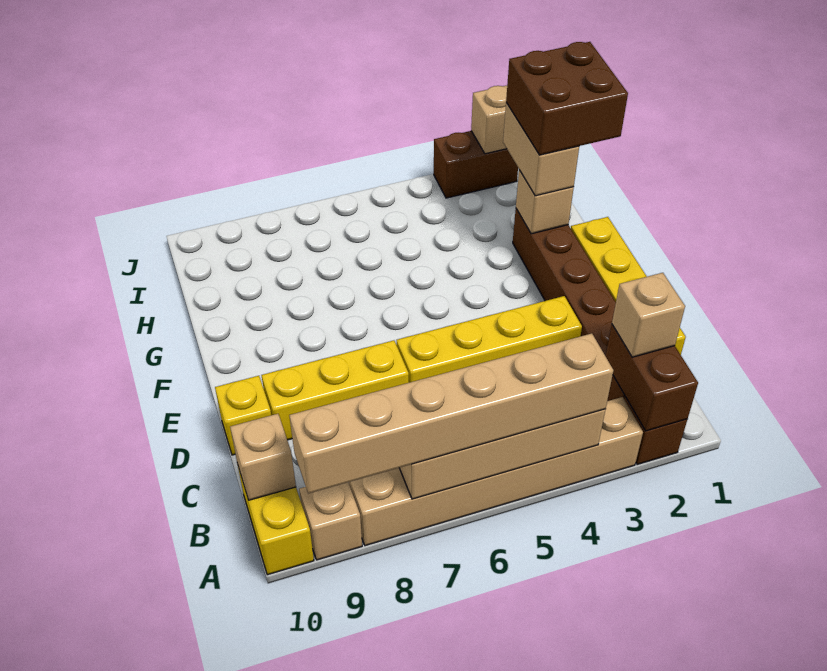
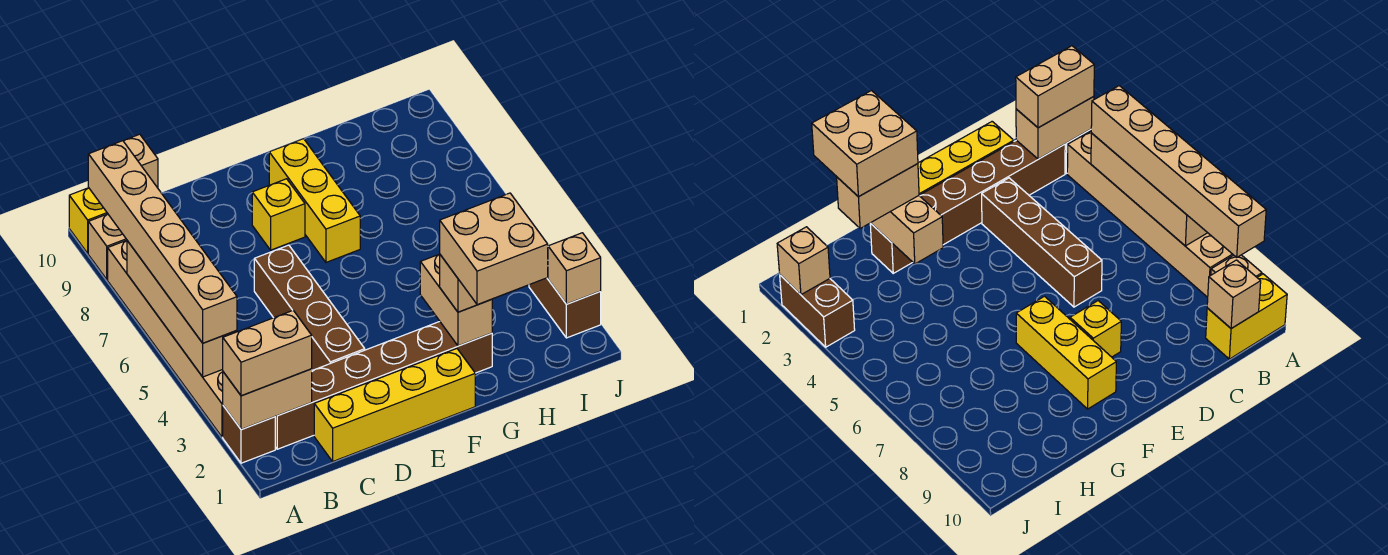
brown brick A2:B2 level 2 -> tan brick A2:B2 level 2
tan brick B2 level 3 -> tan brick A2:B2 level 3
yellow brick D3:D6 level 1 -> brown brick D3:D6 level 1
yellow brick D7:D9 level 1 -> yellow brick F7:F9 level 1
yellow brick D10 level 1 -> yellow brick E8 level 1
brown brick G1:H2 level 4 -> tan brick G1:H2 level 4
tan brick G2 level 2 -> tan brick G2:G3 level 2

